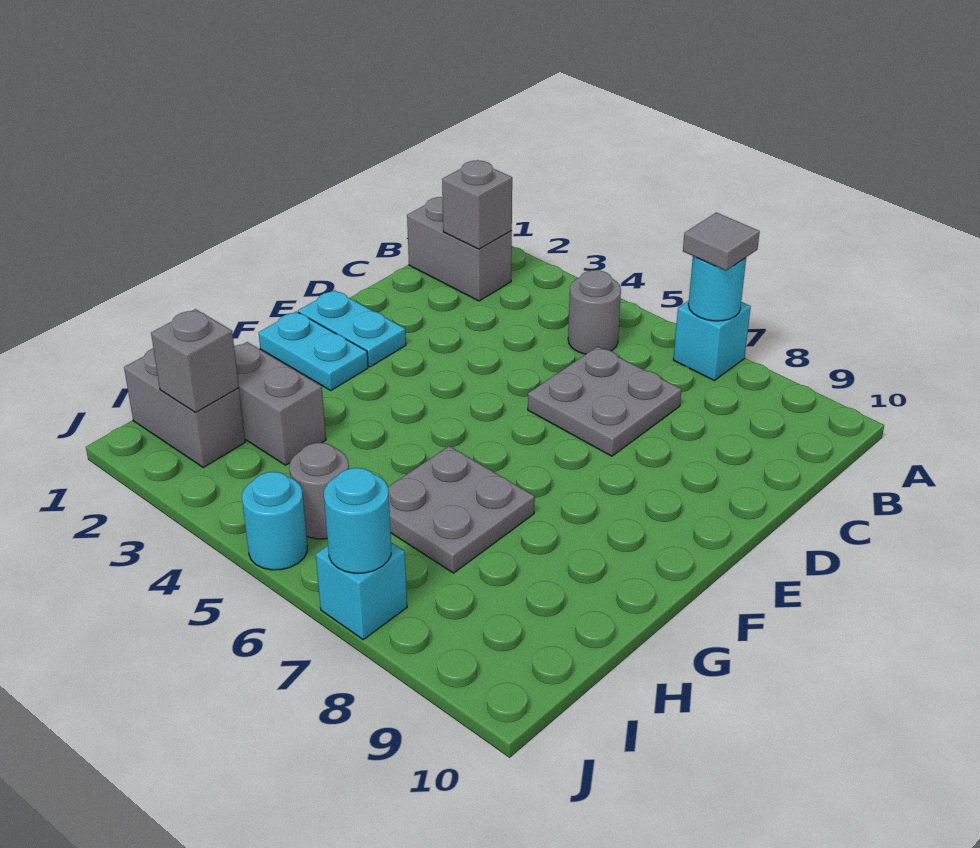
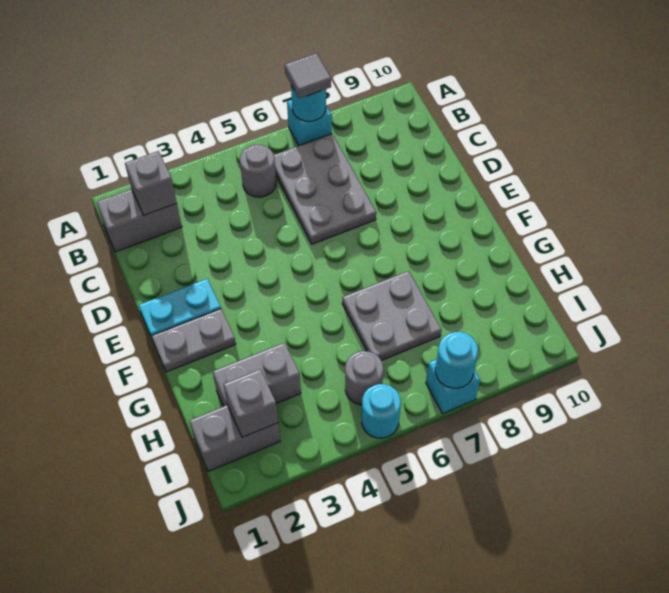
grey plate C6:D7 level 1 -> grey plate B6:D7 level 1
cyan plate F1:F2 level 1 -> grey plate F1:F2 level 1

